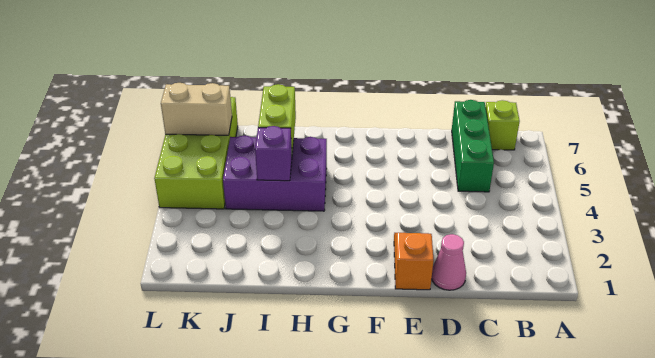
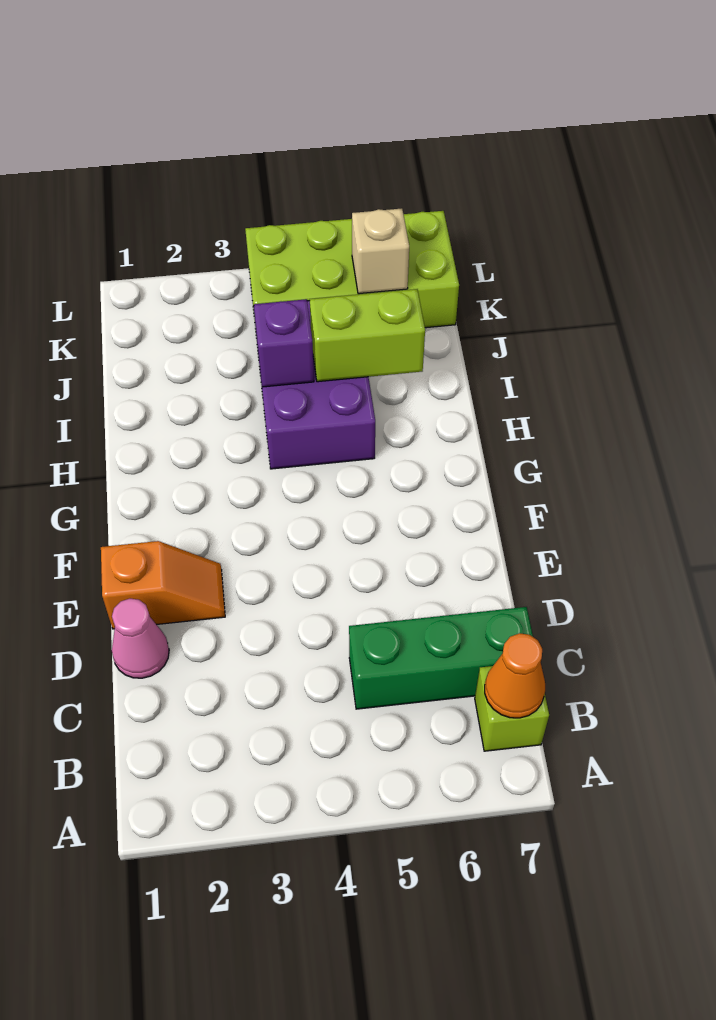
none -> orange cone B7 level 2
tan brick K6:L6 level 2 -> tan brick K6 level 2

